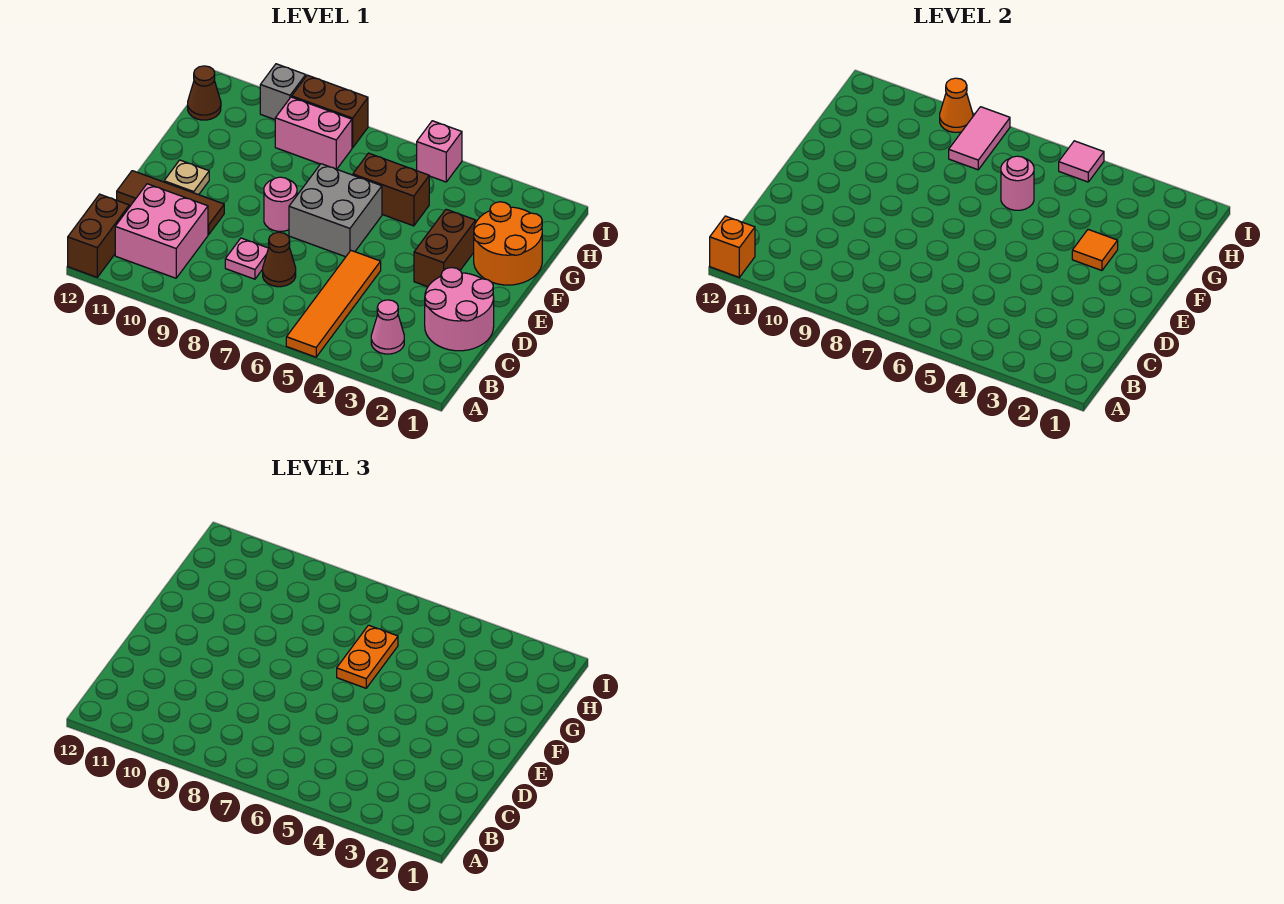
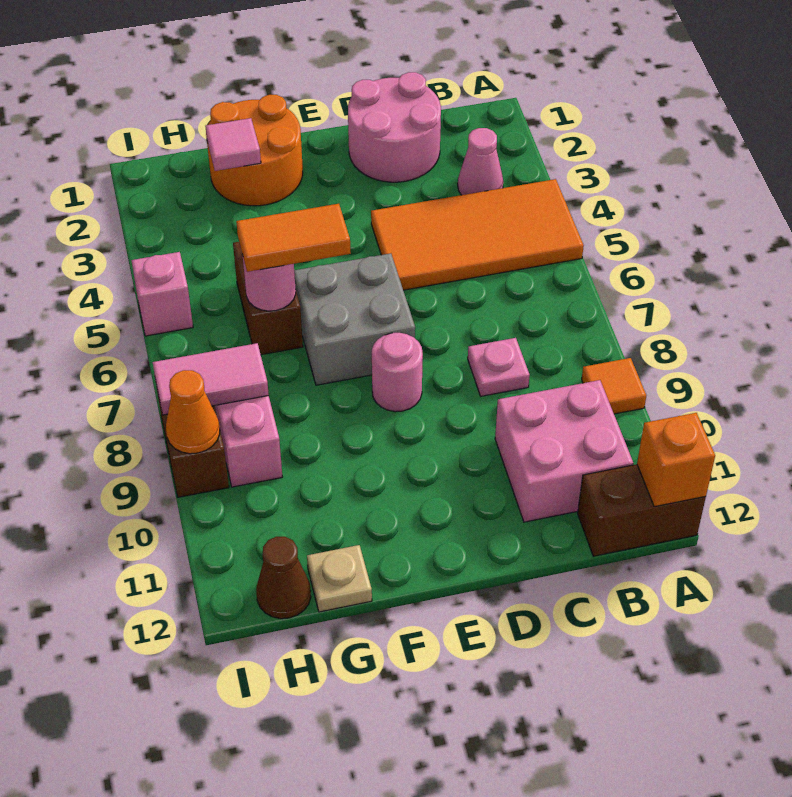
orange tile A5:D5 level 1 -> orange tile A4:D5 level 1
brown cone C7 level 1 -> none
brown tile D10:D12 level 1 -> none
brown brick E3:F3 level 1 -> none
tan plate E11 level 1 -> tan plate G12 level 1
orange tile F3 level 2 -> orange tile A9 level 1
orange plate F6:G6 level 3 -> orange tile F6:G6 level 3
pink tile I5 level 2 -> pink tile G2 level 2
grey brick I10 level 1 -> none

